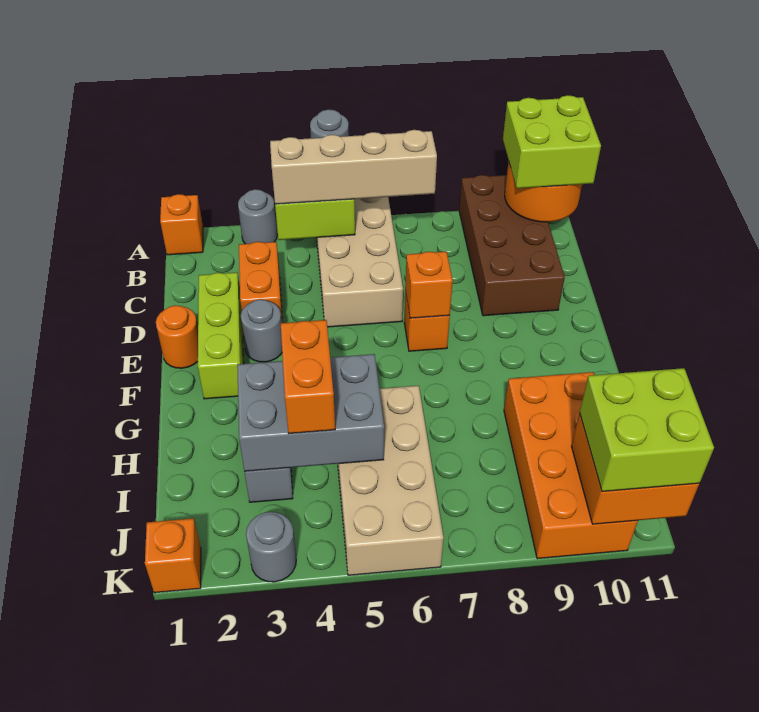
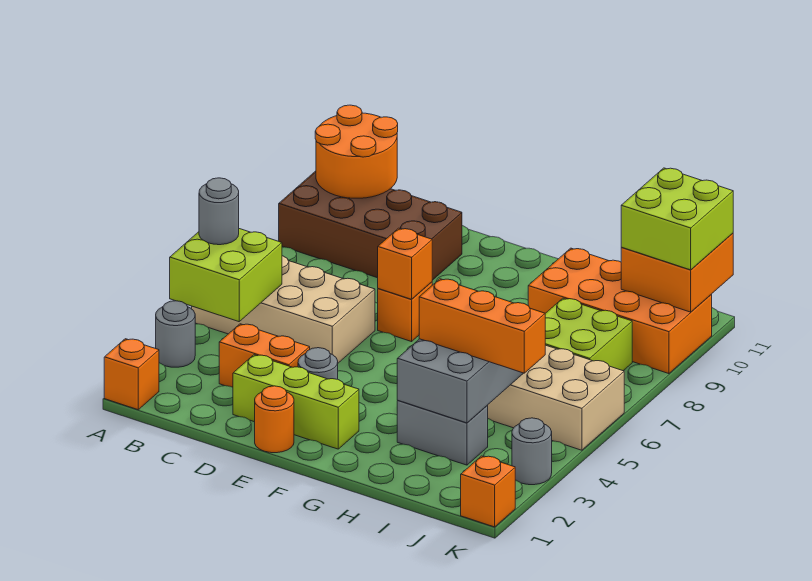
lime brick A10:B11 level 3 -> lime brick I7:J8 level 1
tan brick B4:B7 level 3 -> none
orange brick H4:I4 level 3 -> orange brick H4:J4 level 3

